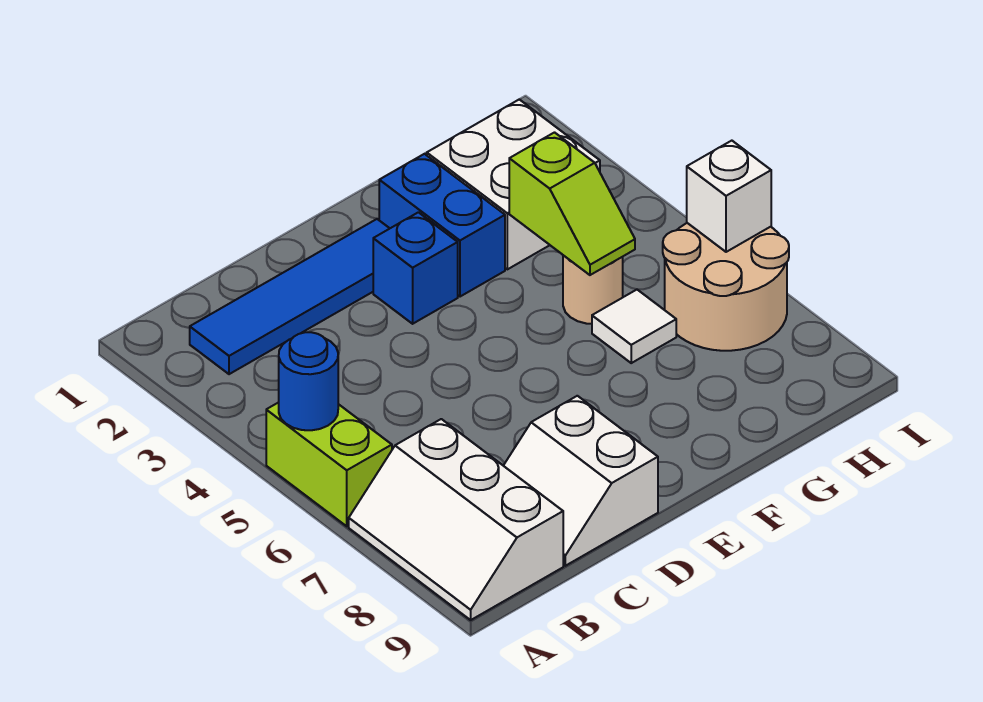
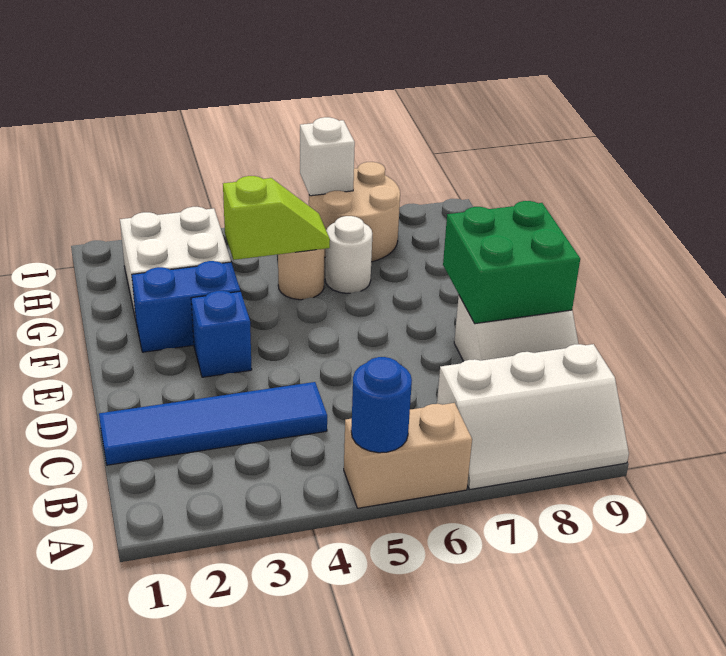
lime brick A5:A6 level 1 -> tan brick A5:A6 level 1
blue tile B2:E2 level 1 -> blue tile C1:C4 level 1
none -> green brick D8:E9 level 2
white tile G6 level 1 -> white round brick G6 level 1

